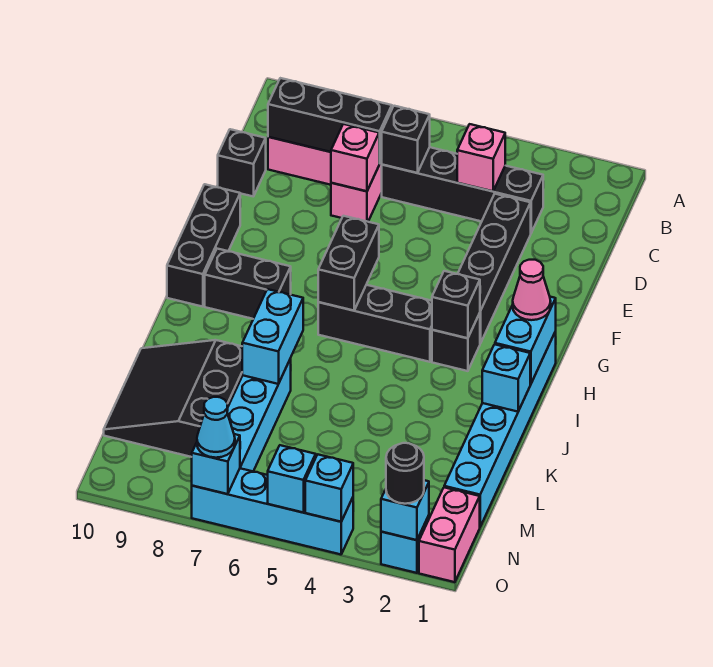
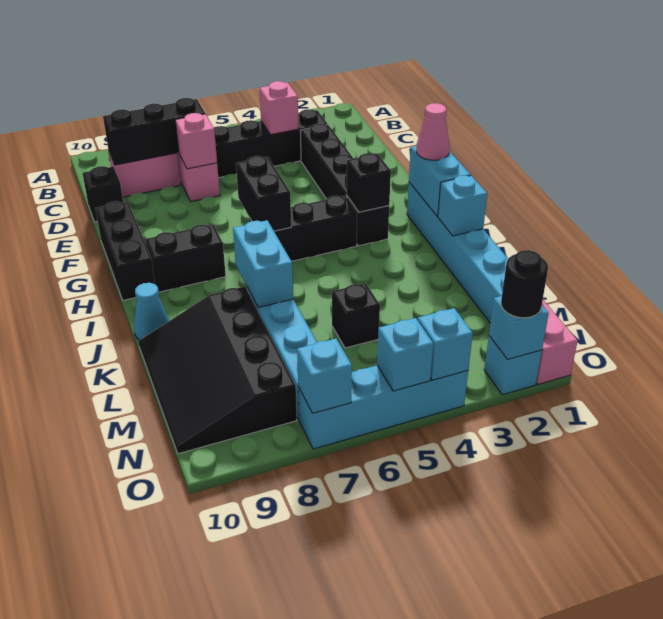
black brick C6 level 2 -> black brick L5 level 1
black slope K8:M10 level 1 top 8 -> black slope K8:N10 level 1 top 8
cyan cone O7 level 3 -> cyan cone J10 level 1

